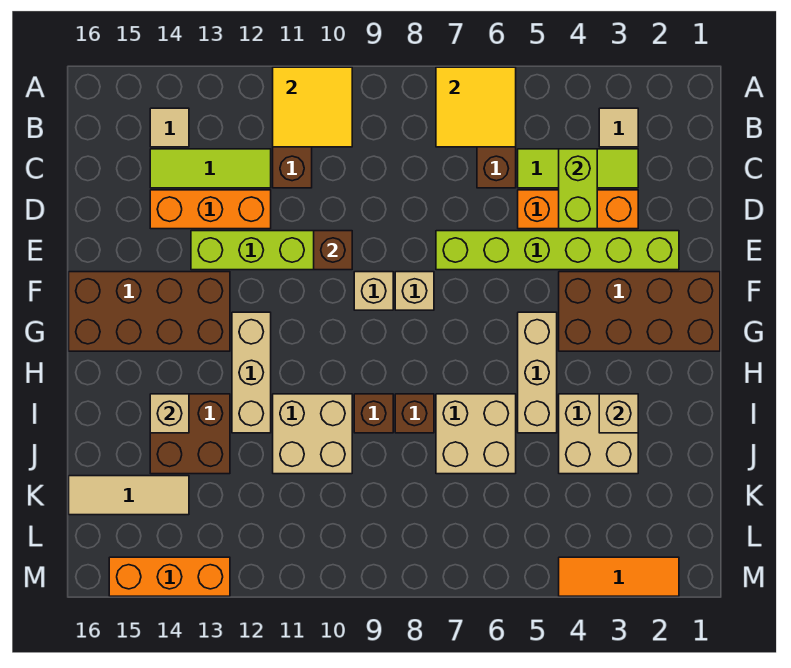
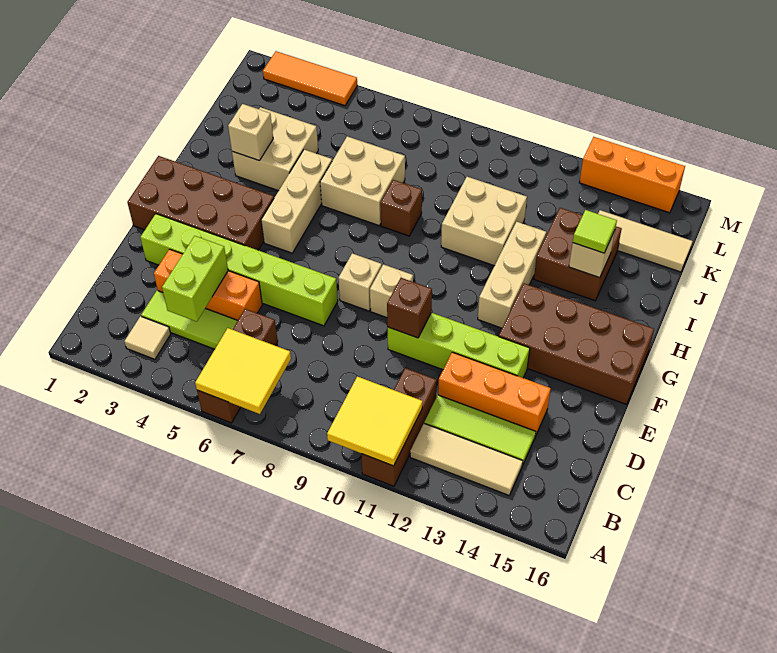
tan tile B14 level 1 -> tan tile B12:B14 level 1
brown brick I9 level 1 -> none
none -> lime tile I14 level 3

